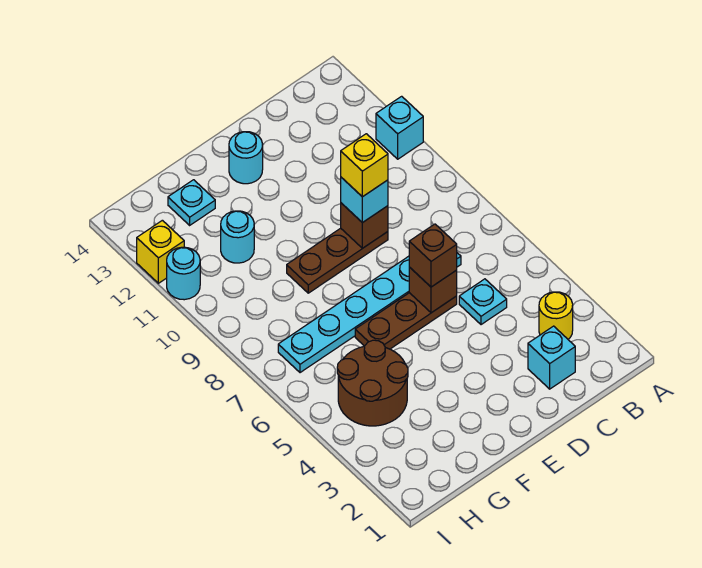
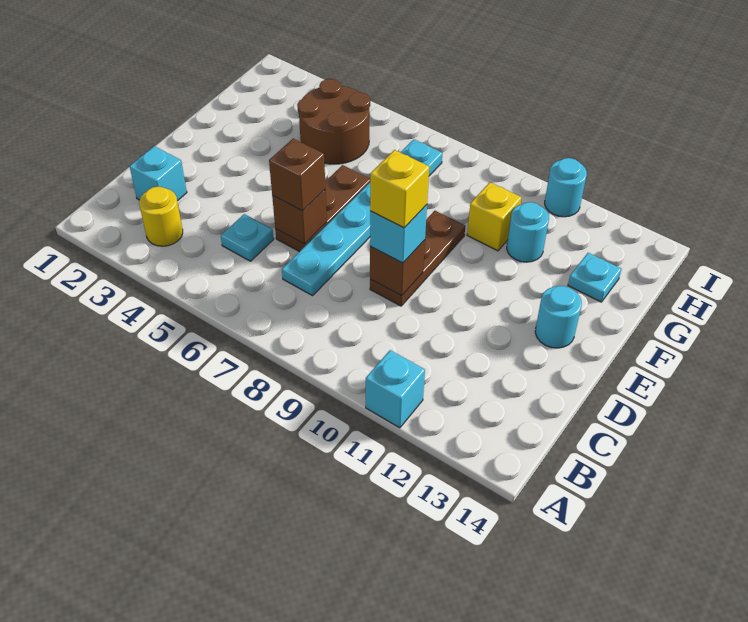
yellow brick I12 level 1 -> yellow brick G10 level 1

